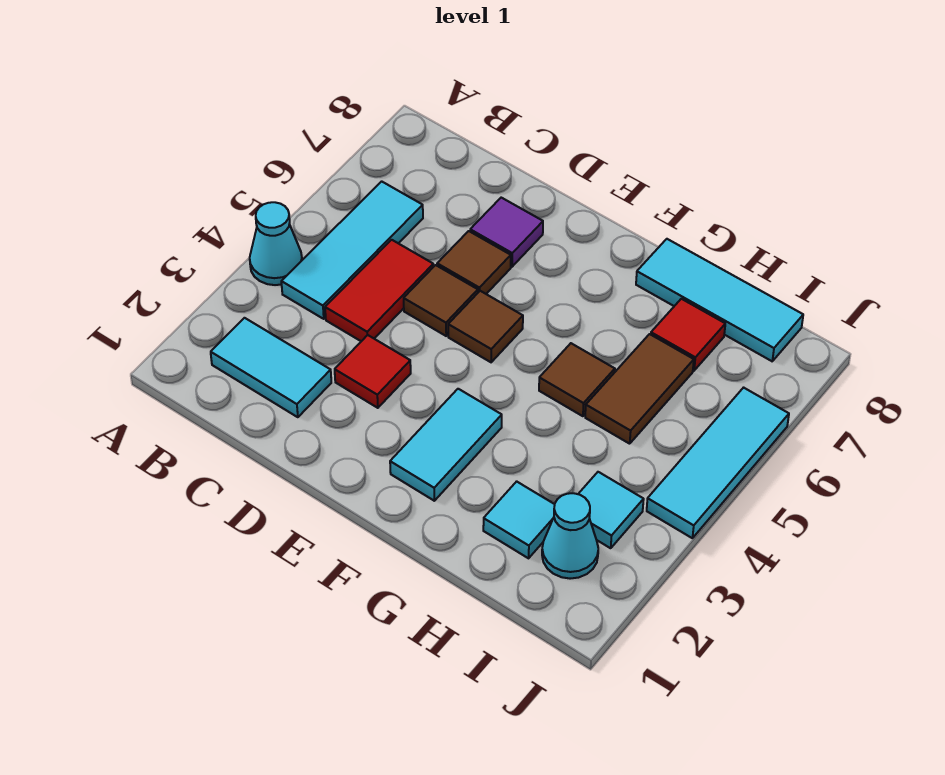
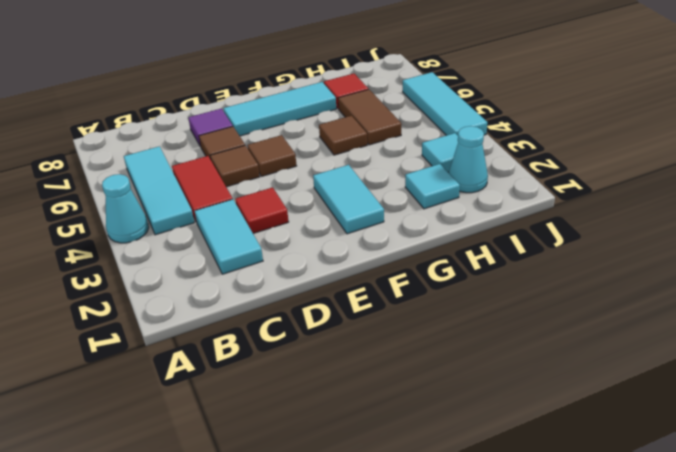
cyan tile B2:C2 level 1 -> cyan tile C2:C3 level 1
cyan tile G8:I8 level 1 -> cyan tile E7:G7 level 1

